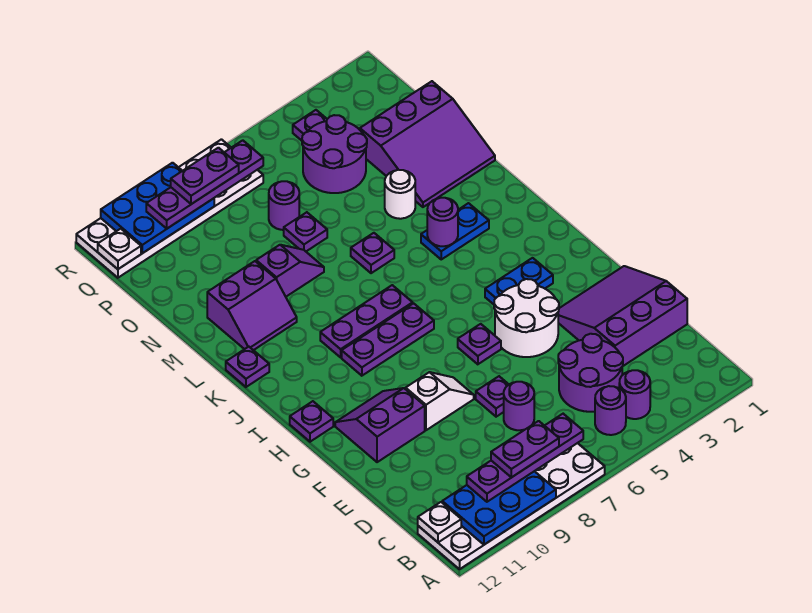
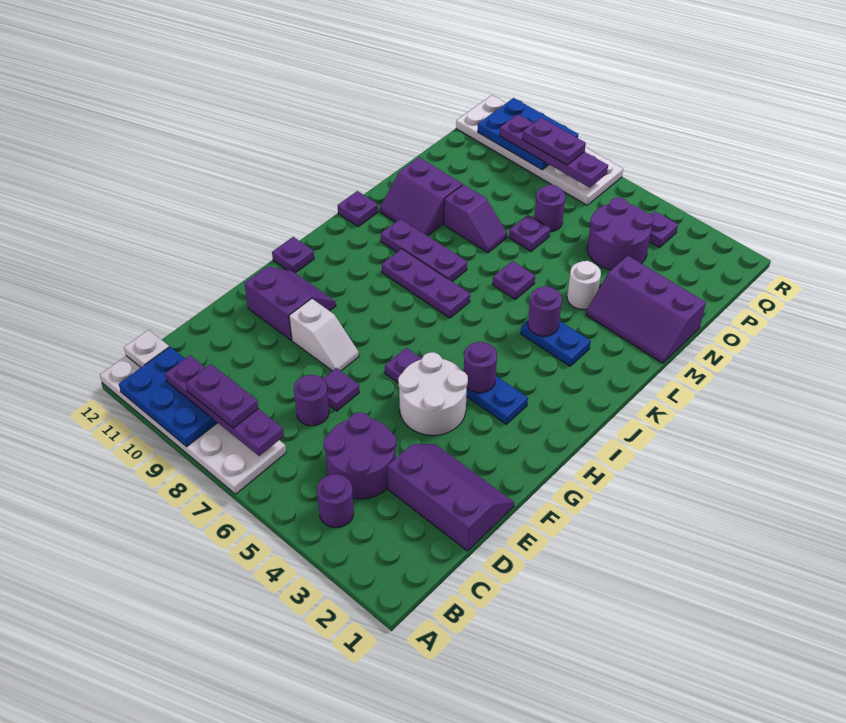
purple round brick B5 level 1 -> purple round brick H4 level 2
purple slope D1:F3 level 1 top D -> purple slope D1:E3 level 1 top D
purple plate I7:I9 level 1 -> purple plate K8:K10 level 1
purple slope M1:O3 level 1 top O -> purple slope M1:N3 level 1 top N
white plate Q12 level 2 -> none

